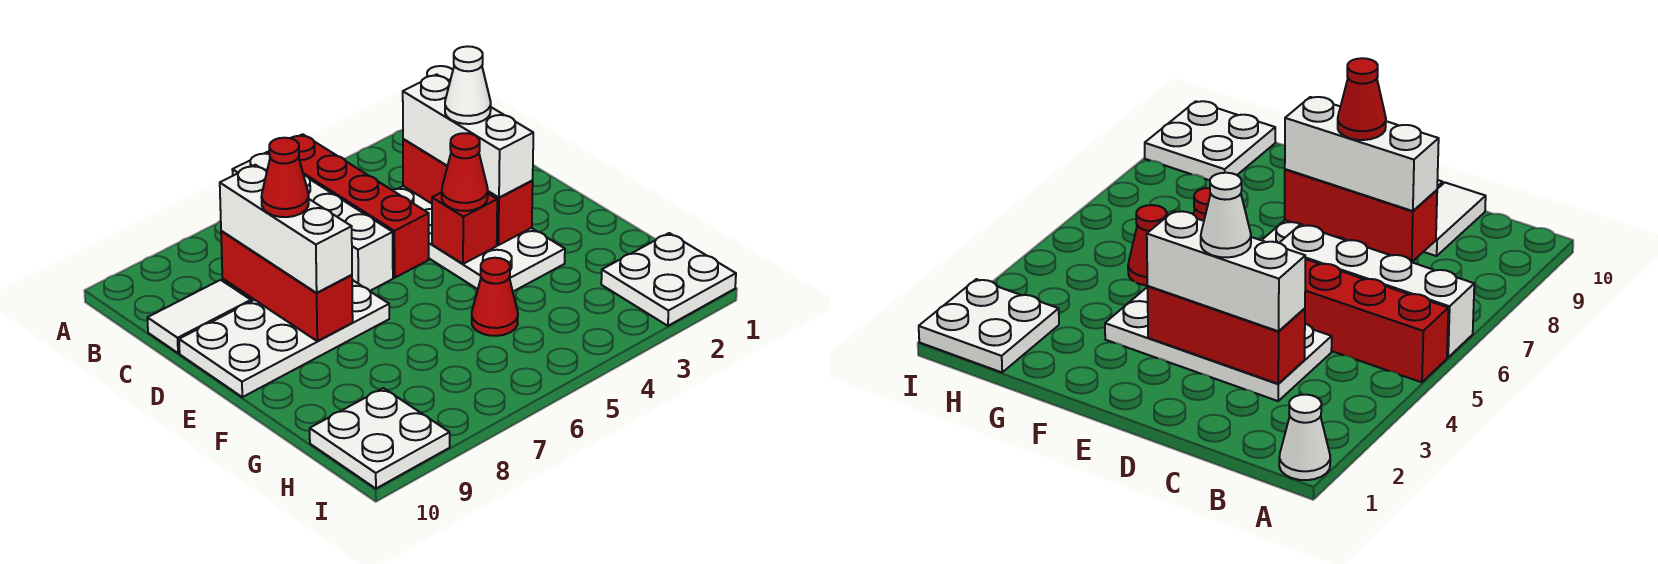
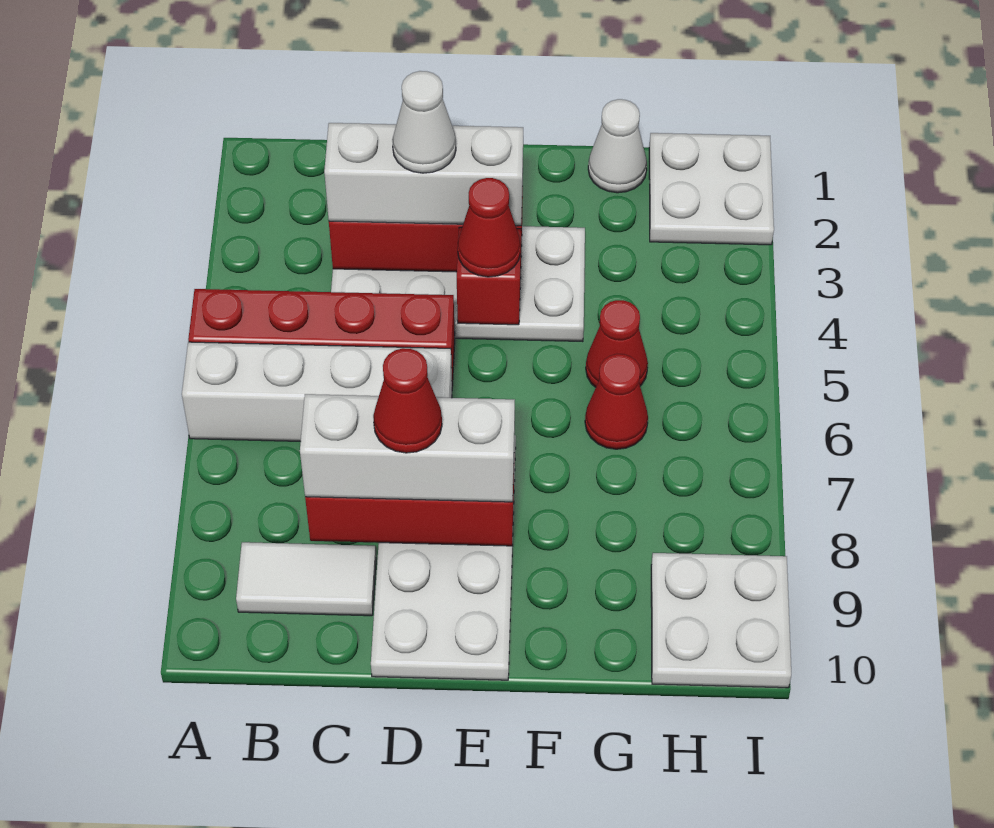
white cone A1 level 1 -> white cone G1 level 1
white tile C9:C10 level 1 -> white tile B9:C9 level 1
none -> red cone G6 level 1

